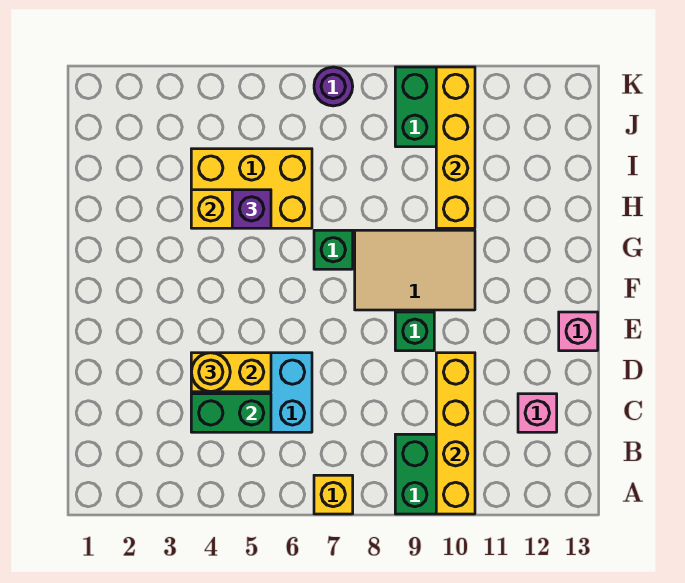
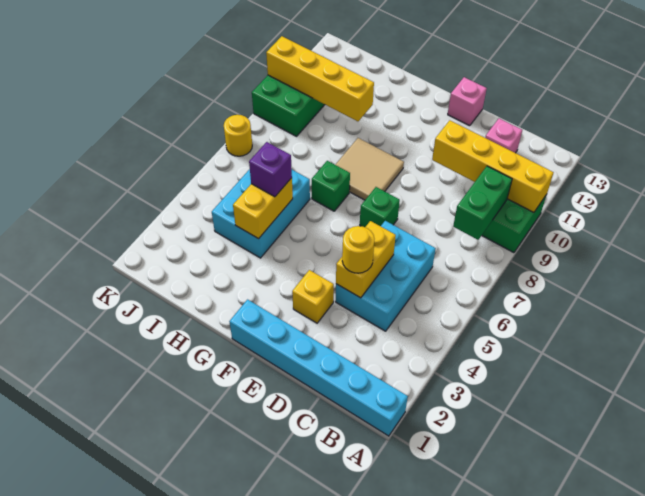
none -> cyan brick A1:F1 level 1
yellow brick A7 level 1 -> yellow brick E3 level 1
green brick C4:C5 level 2 -> green brick B8:B9 level 2
green brick E9 level 1 -> green brick E7 level 1
tan tile F8:G10 level 1 -> tan tile F8:G9 level 1
yellow brick H4:I6 level 1 -> cyan brick H4:I6 level 1
purple round brick K7 level 1 -> yellow round brick K7 level 1

